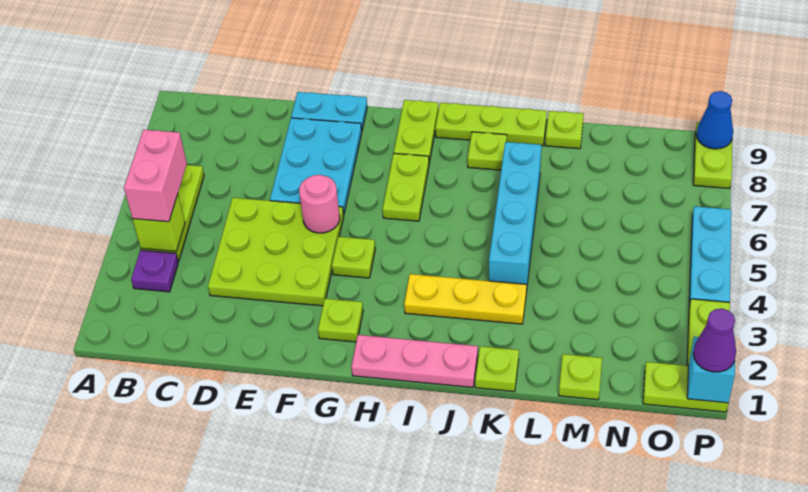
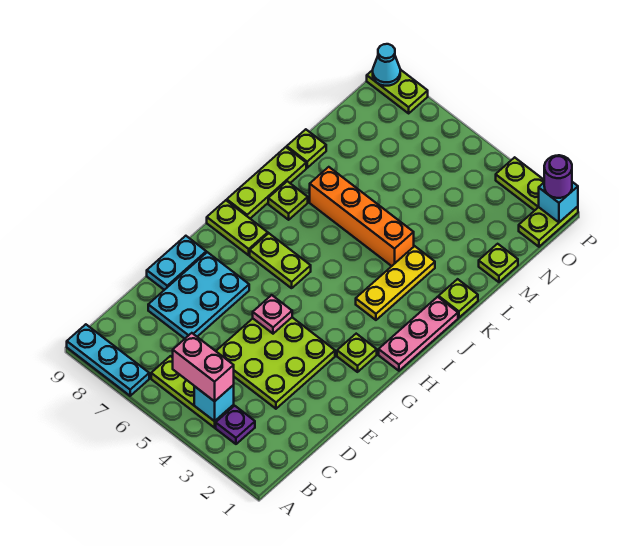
lime brick B4 level 2 -> cyan brick B4 level 2
cyan plate E6:F8 level 1 -> cyan plate D7:F8 level 1
pink round brick F5 level 2 -> pink plate F5 level 2
lime plate G4 level 1 -> none
cyan brick K4:K7 level 1 -> orange brick K4:K7 level 1
purple cone P1 level 3 -> purple round brick P1 level 3
cyan plate P4:P6 level 1 -> cyan plate A7:A9 level 1
blue cone P9 level 2 -> cyan cone P9 level 2

